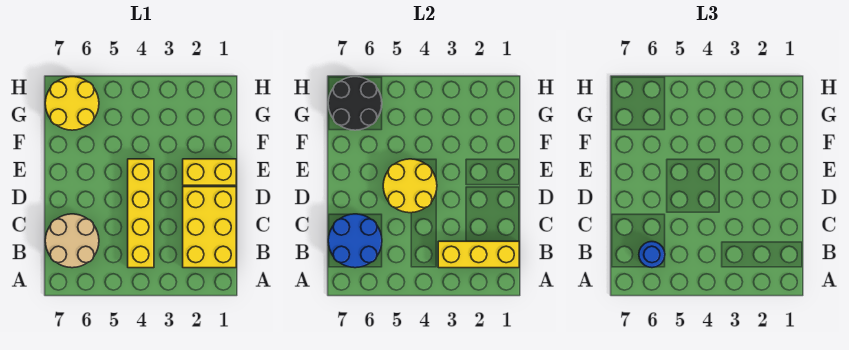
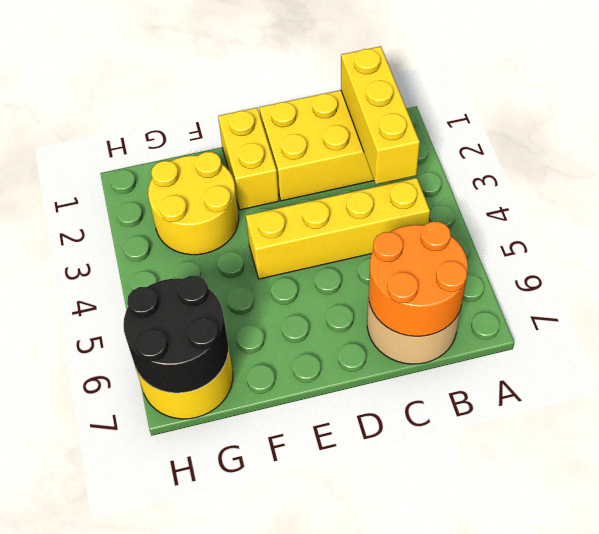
blue round brick B6:C7 level 2 -> orange round brick B6:C7 level 2
blue round brick B6 level 3 -> none
yellow round brick D4:E5 level 2 -> yellow round brick F2:G3 level 1

